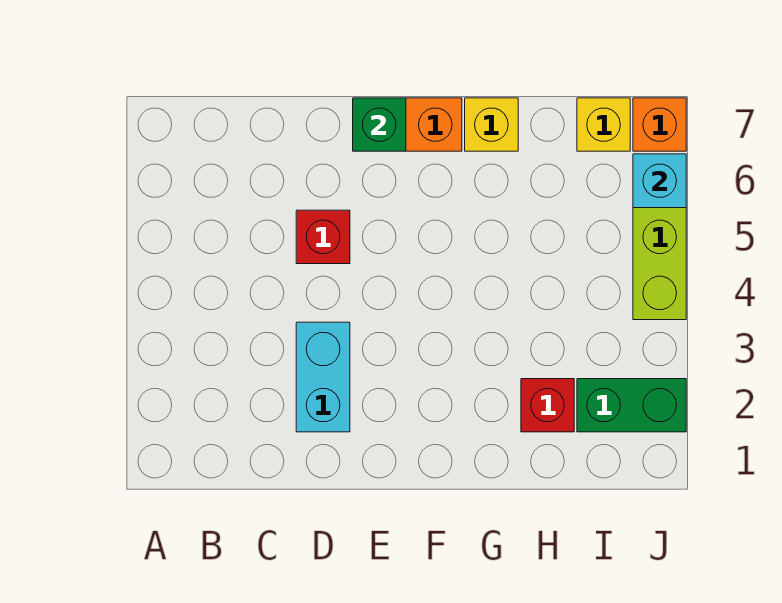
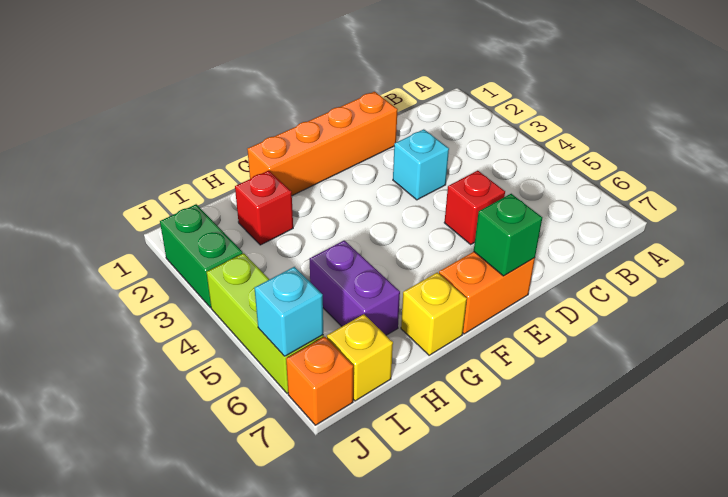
none -> orange brick D1:G1 level 1
cyan brick D2:D3 level 1 -> cyan brick D3 level 1
none -> purple brick H5:H6 level 1
green brick I2:J2 level 1 -> green brick J2:J3 level 1

